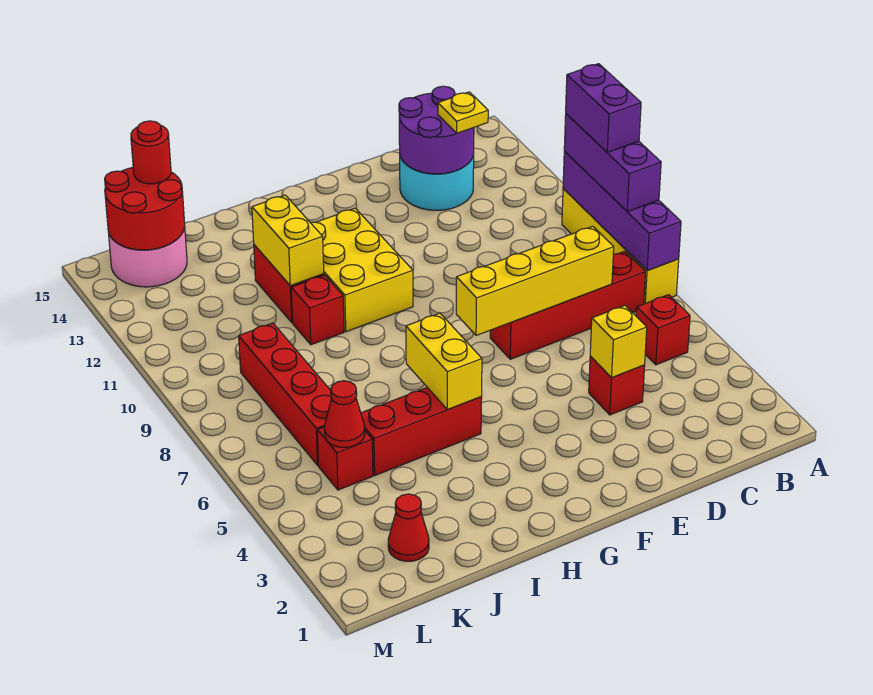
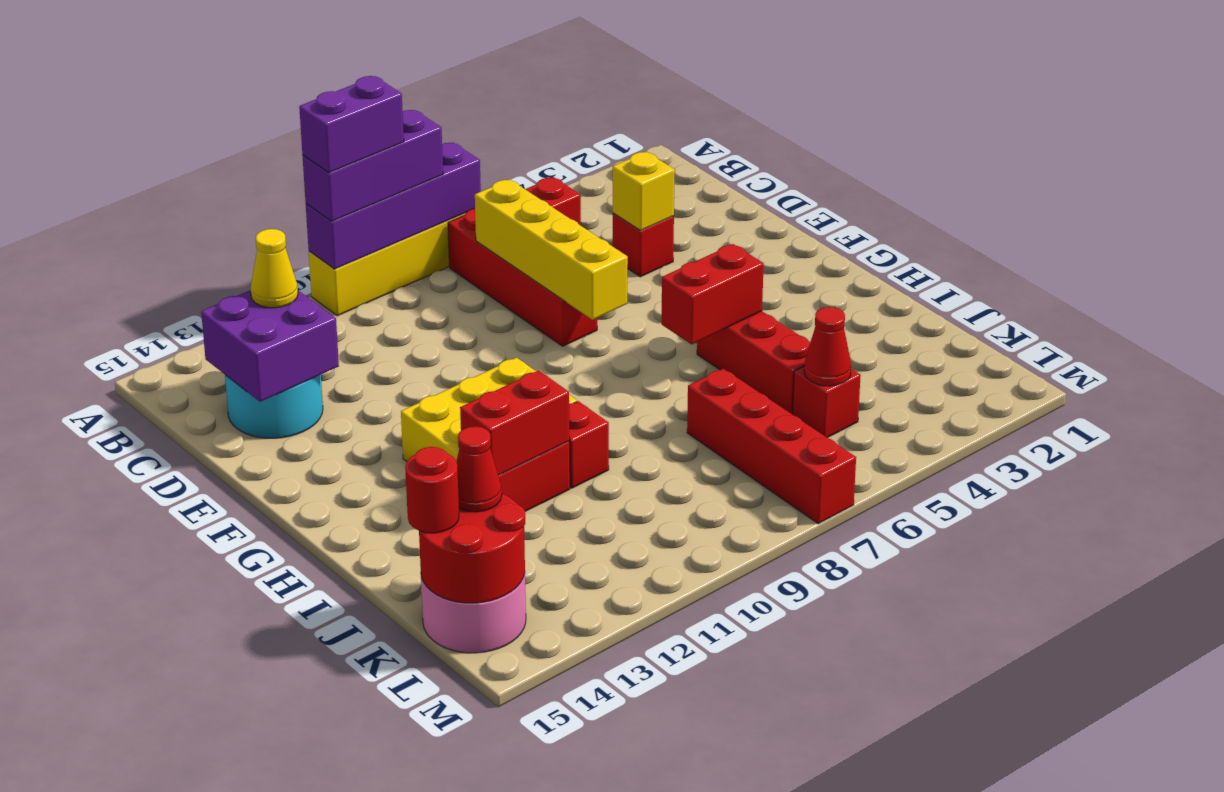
purple round brick C13:D14 level 2 -> purple brick C13:D14 level 2
yellow plate C13 level 3 -> yellow cone C13 level 3
yellow brick H5:H6 level 2 -> red brick H5:H6 level 2
yellow brick I11:I12 level 2 -> red brick I11:I12 level 2
red cone K2 level 1 -> red cone K14 level 3
red brick K6:K9 level 1 -> red brick J7:M7 level 1

